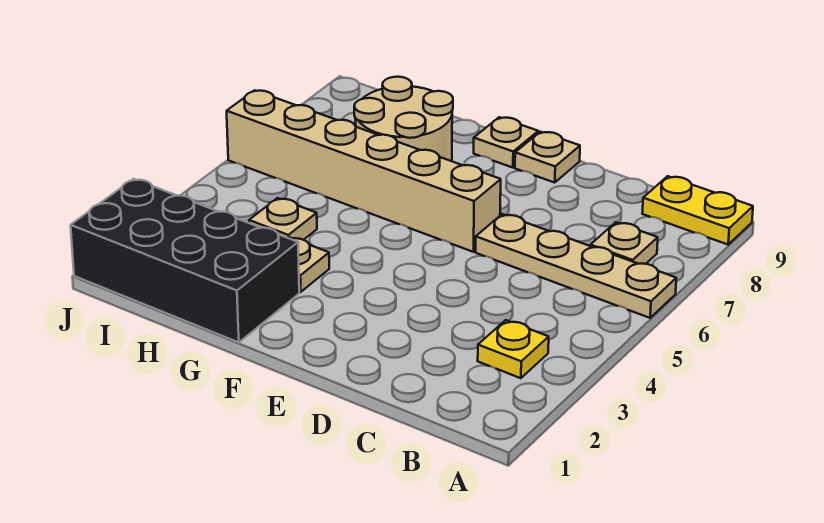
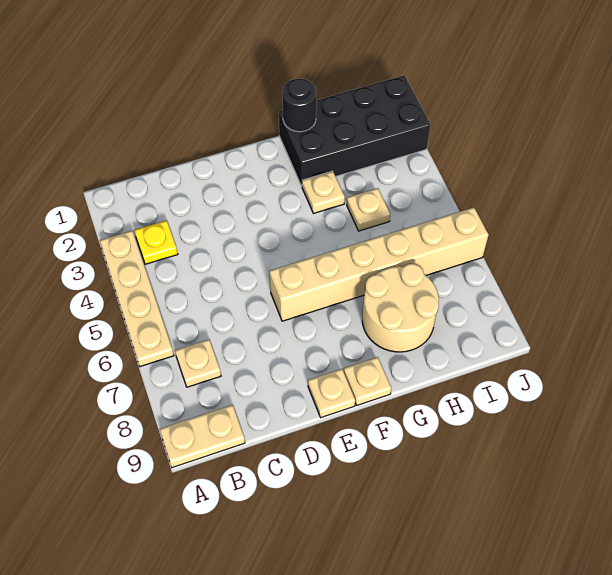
tan plate A6:D6 level 1 -> tan plate A3:A6 level 1
yellow plate A9:B9 level 1 -> tan plate A9:B9 level 1
none -> black round brick G1 level 2

